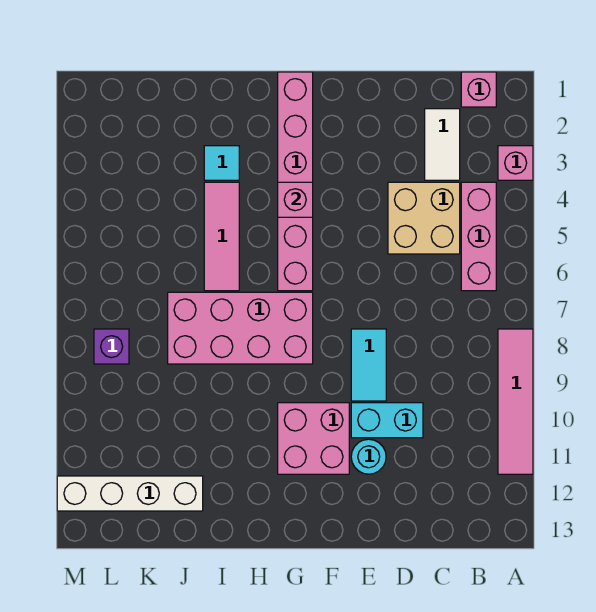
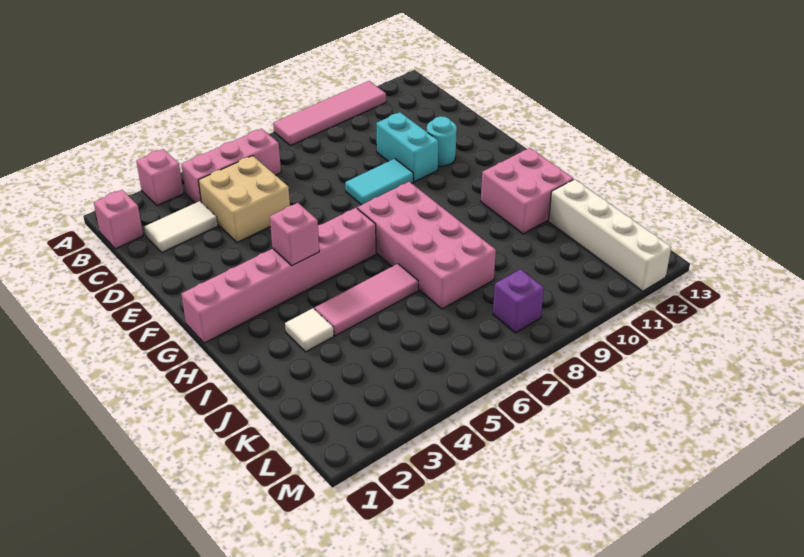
pink brick F10:G11 level 1 -> pink brick H11:I12 level 1
cyan tile I3 level 1 -> white tile I3 level 1

